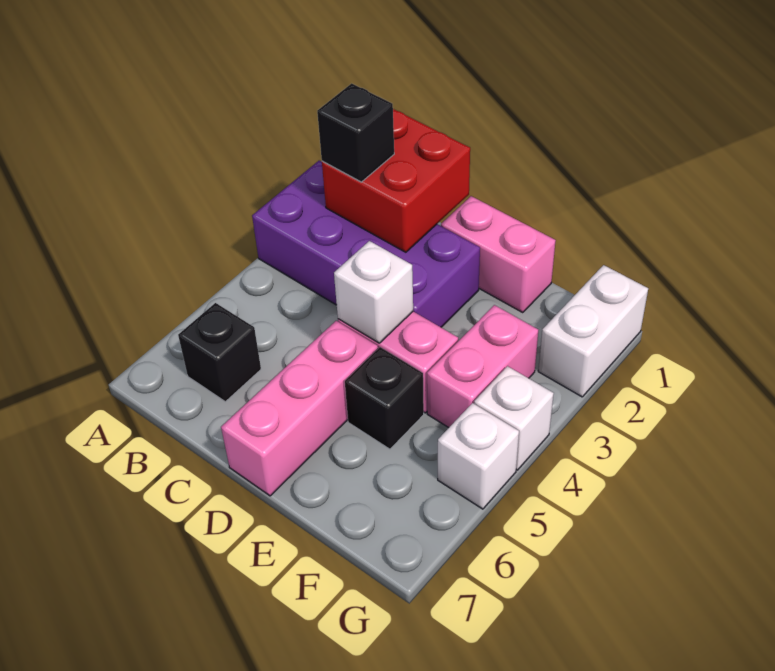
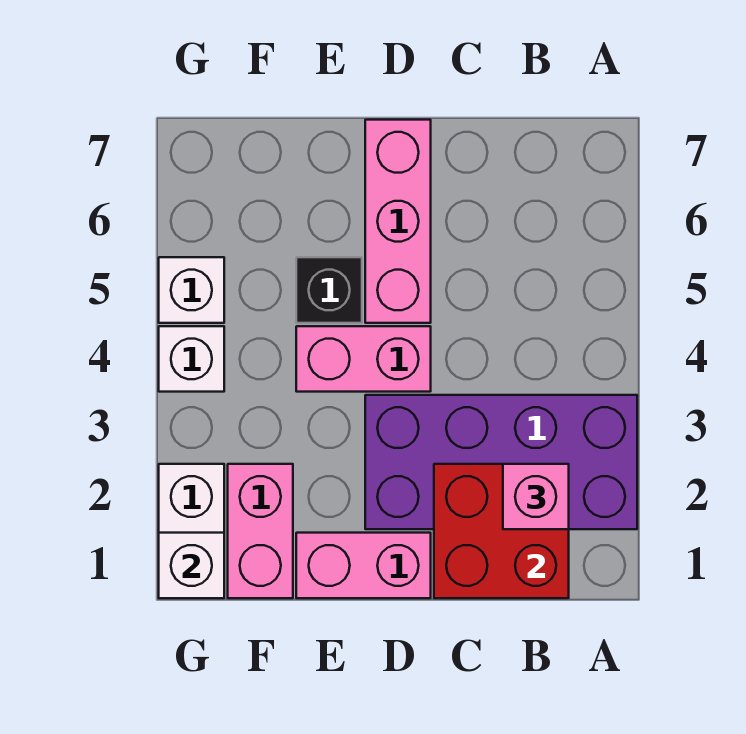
black brick B2 level 3 -> pink brick B2 level 3
black brick B6 level 1 -> none
white brick D4 level 2 -> white brick G1 level 2
pink brick F3:F4 level 1 -> pink brick F1:F2 level 1

